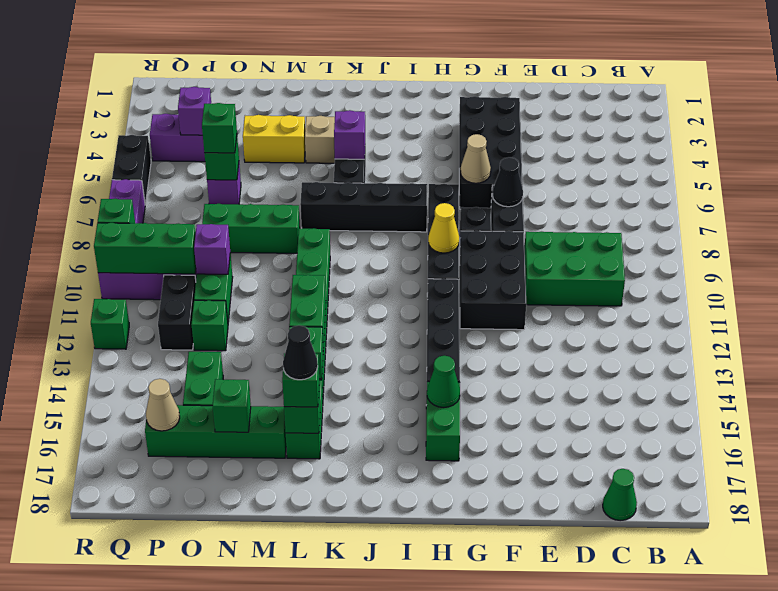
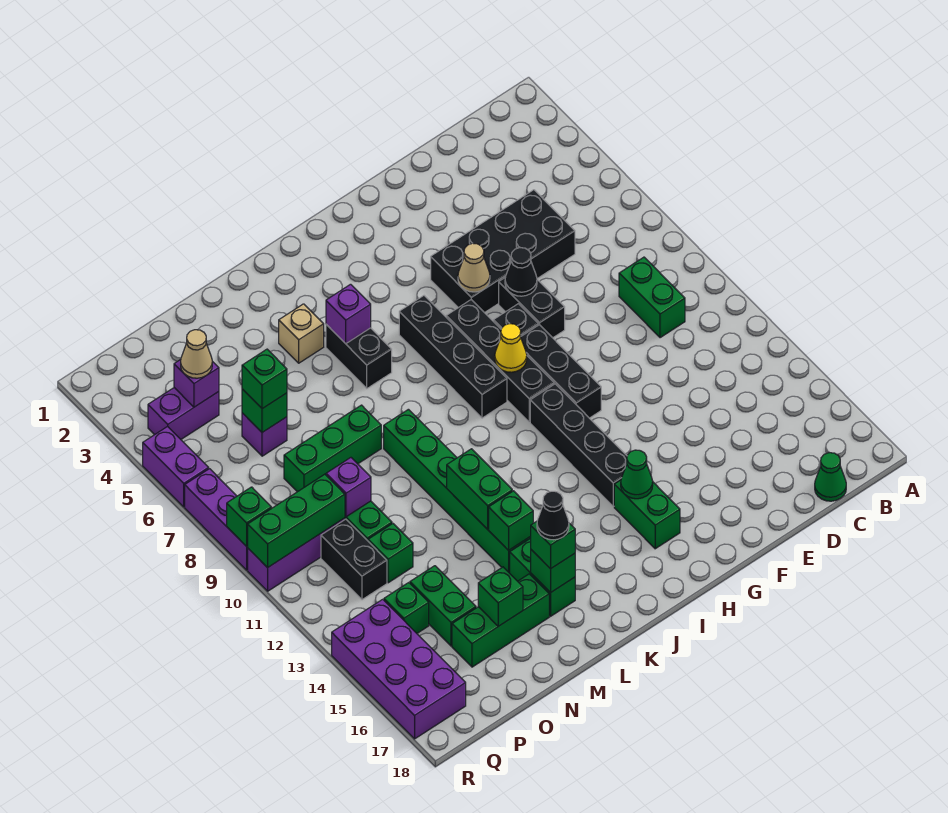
green brick C9:E10 level 1 -> green brick C9:C10 level 1
black brick F3:G6 level 1 -> black brick D5:G6 level 1
black brick F9:G11 level 1 -> black brick G9:G11 level 1
black brick I7:L7 level 1 -> black brick I6:I9 level 1
yellow brick M4:N4 level 1 -> none
green brick M16:P16 level 1 -> green brick M16:O16 level 1
tan cone P16 level 2 -> tan cone P4 level 3
none -> purple brick Q14:R17 level 1
black brick R5:R6 level 1 -> purple brick R5:R6 level 1
green brick R12 level 1 -> green brick P14 level 1

